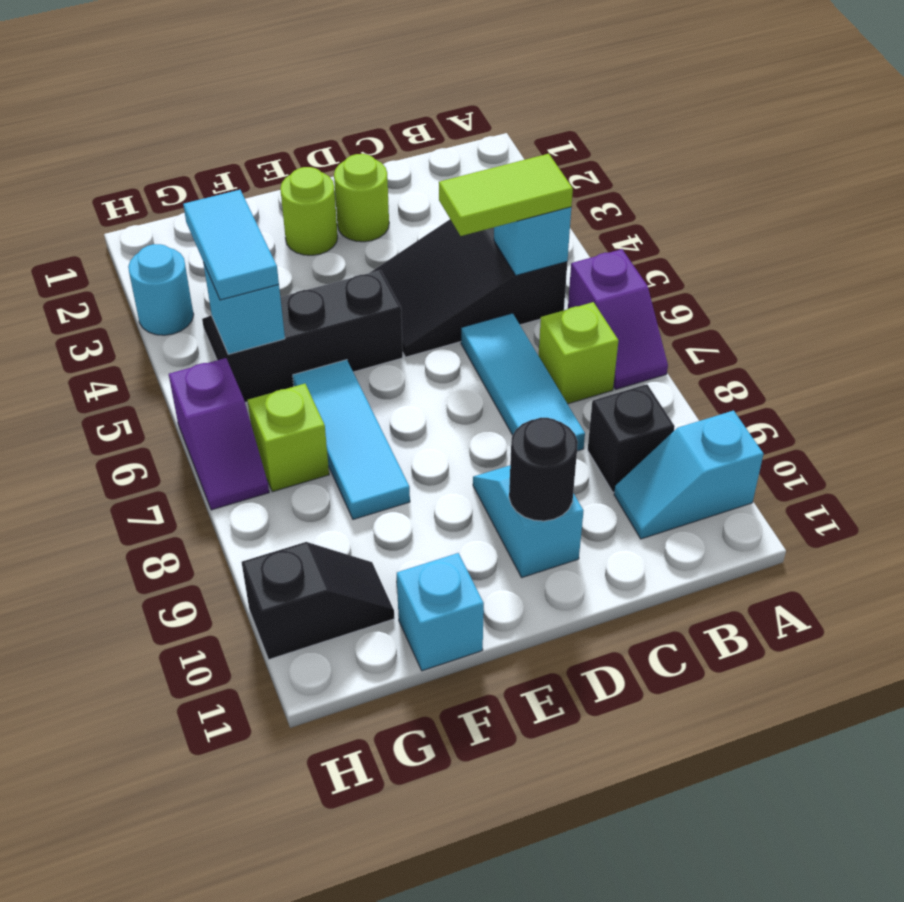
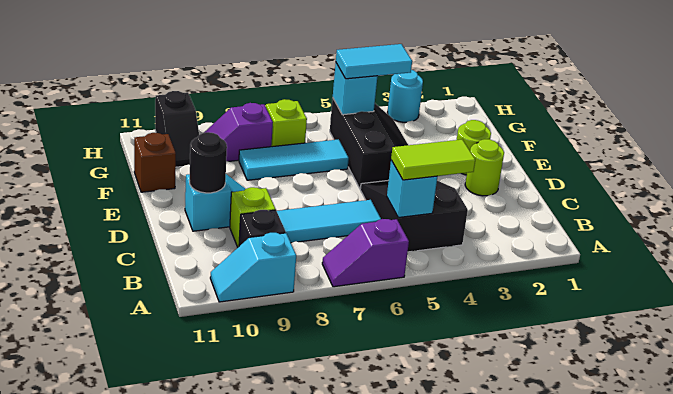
cyan slope A10:B10 level 1 top A -> cyan slope A9:A10 level 1 top 9
lime tile B5:C5 level 3 -> lime tile B4:B5 level 3
lime brick B7 level 1 -> lime brick C9 level 1
cyan brick F11 level 1 -> brown brick F11 level 1
purple slope H6:H7 level 1 top 6 -> purple slope G8:G9 level 1 top 8

